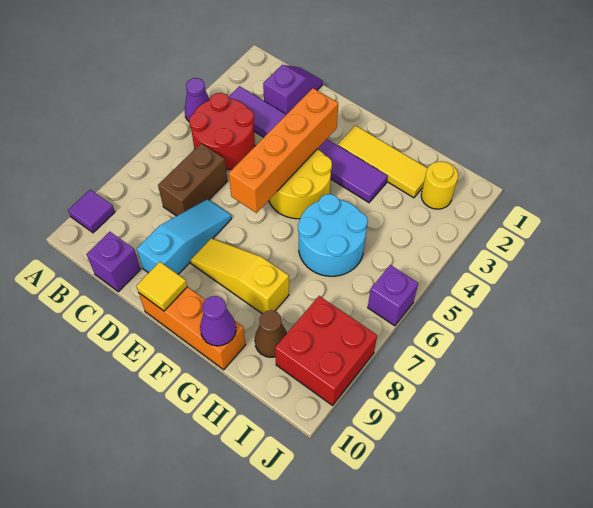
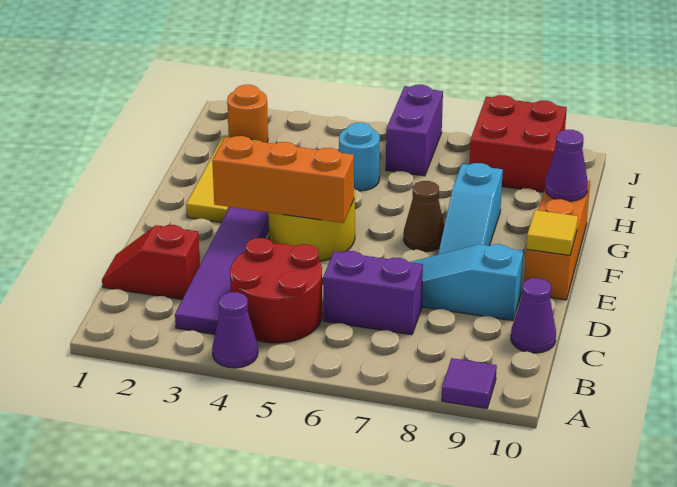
purple slope C1:C2 level 1 top 2 -> red slope C1:C2 level 1 top 2
brown brick C6:C7 level 1 -> purple brick C6:C7 level 1
purple brick C10 level 1 -> purple cone C10 level 1
orange brick E3:E6 level 2 -> orange brick E3:E5 level 2
yellow slope E8:G8 level 1 top G -> cyan slope E8:G8 level 1 top G
cyan round brick G5:H6 level 1 -> cyan round brick H5 level 1
brown cone H9 level 1 -> brown cone F7 level 1
yellow round brick I2 level 1 -> orange round brick I2 level 1
purple brick J6 level 1 -> purple brick I6:J6 level 1

